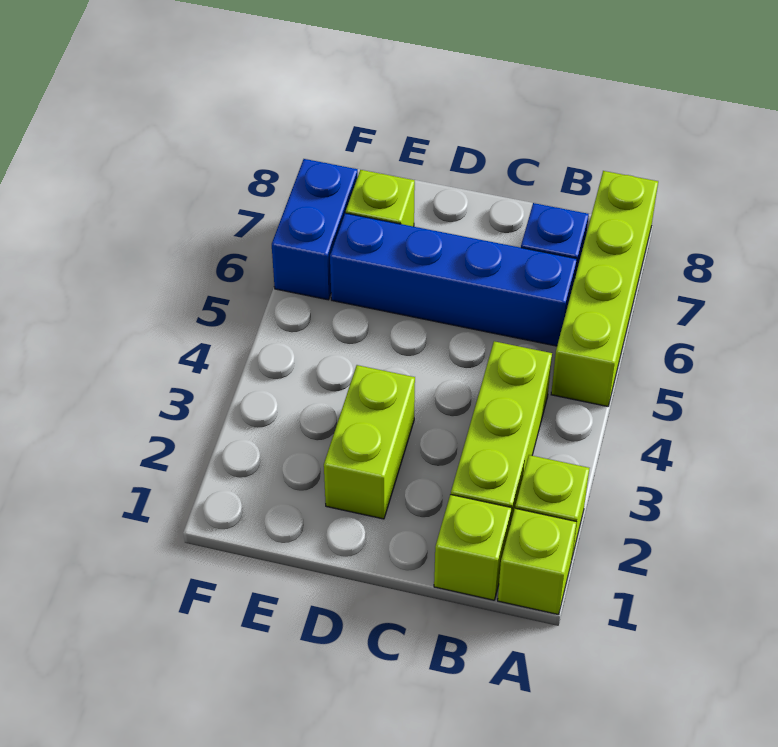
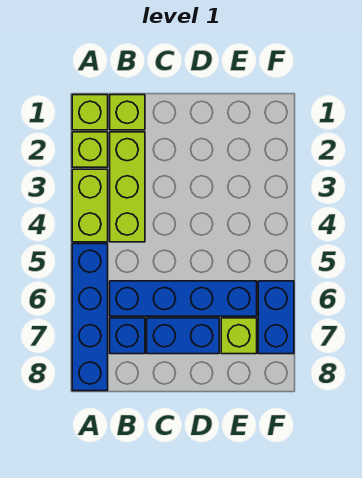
lime brick A5:A8 level 1 -> blue brick A5:A8 level 1
none -> blue brick C7:D7 level 1
lime brick D2:D3 level 1 -> lime brick A3:A4 level 1

